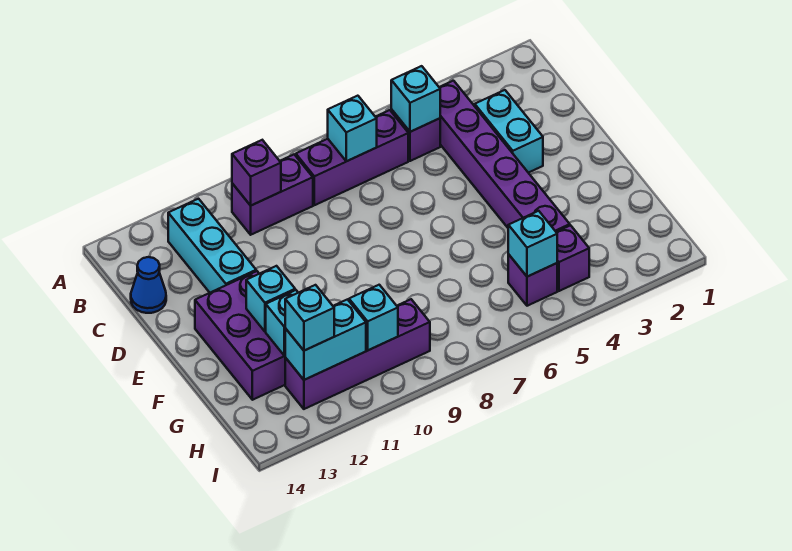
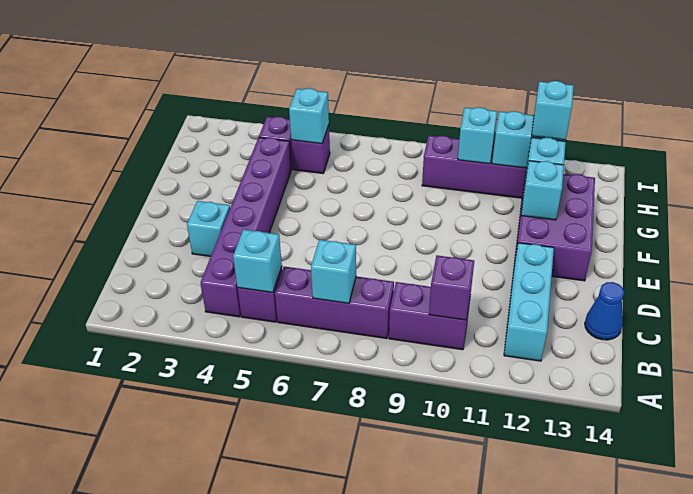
cyan brick C3:D3 level 1 -> cyan brick D3 level 1

